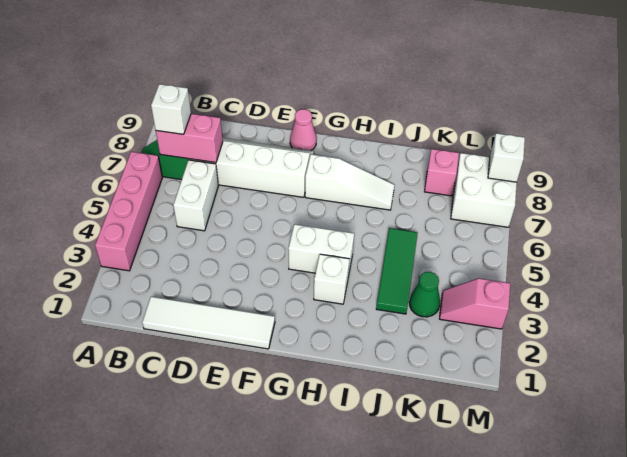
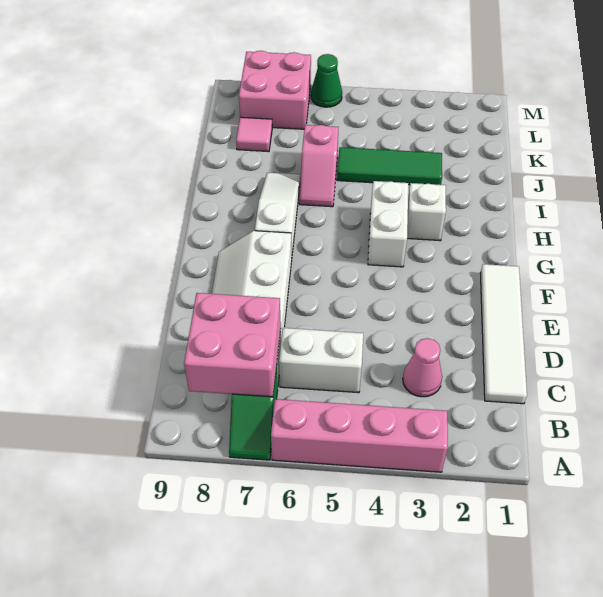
pink brick B7:C7 level 2 -> pink brick B7:C8 level 2
white brick B7 level 3 -> none
pink cone F9 level 1 -> pink cone C3 level 1
green cone K3 level 1 -> green cone M6 level 1
pink brick K8 level 1 -> pink tile K8 level 1
pink slope L3:M3 level 1 top M -> pink slope I6:J6 level 1 top J
white brick L7:M8 level 1 -> pink brick L7:M8 level 1
white brick M8 level 2 -> none

